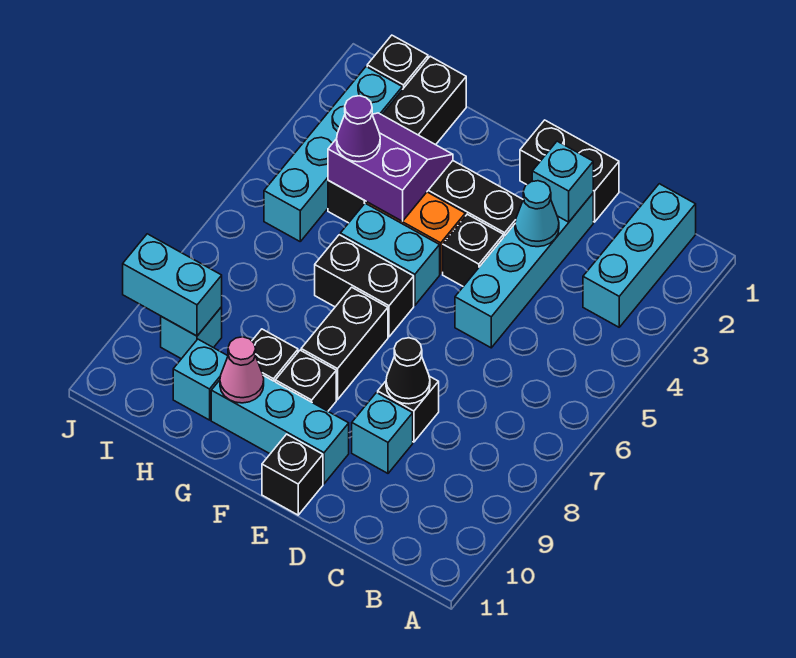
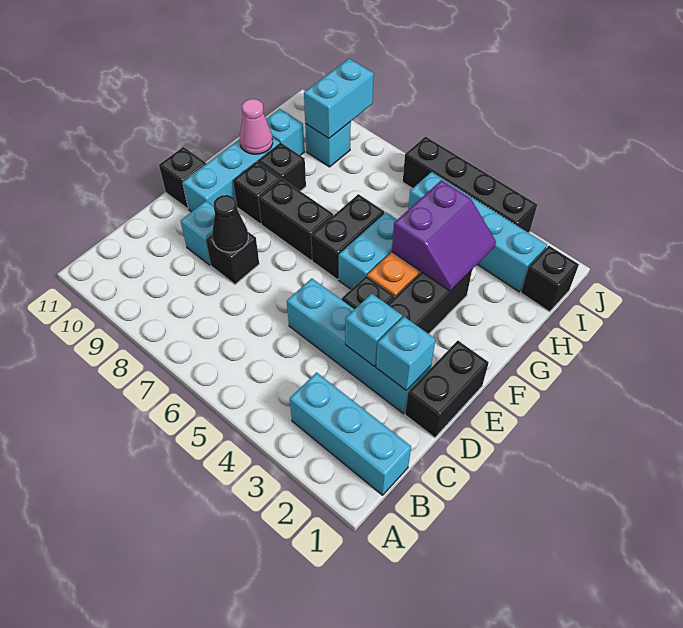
cyan cone D3 level 2 -> cyan brick D3 level 2
black brick H1:H4 level 1 -> black brick J3:J6 level 1
purple cone H4 level 3 -> none

